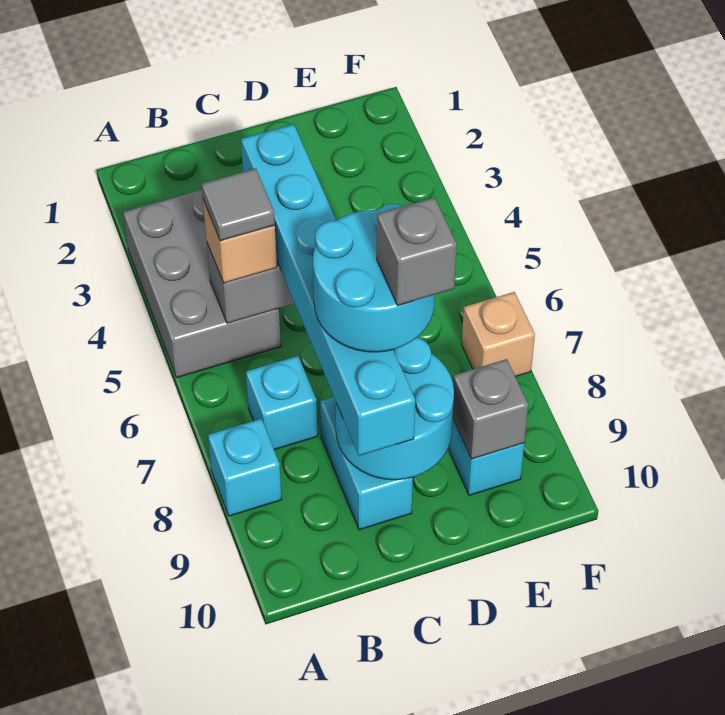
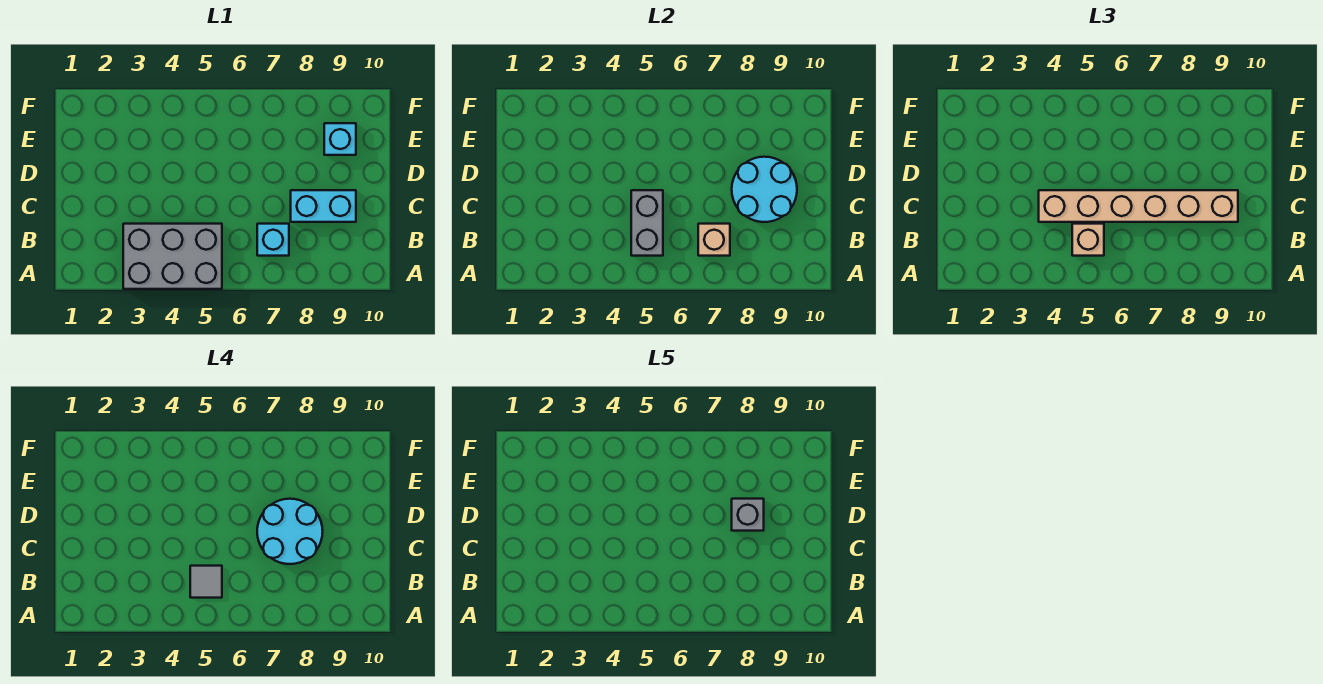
cyan brick A8 level 1 -> none
cyan brick C4:C9 level 3 -> tan brick C4:C9 level 3
grey brick E9 level 2 -> none
tan brick F7 level 1 -> tan brick B7 level 2

